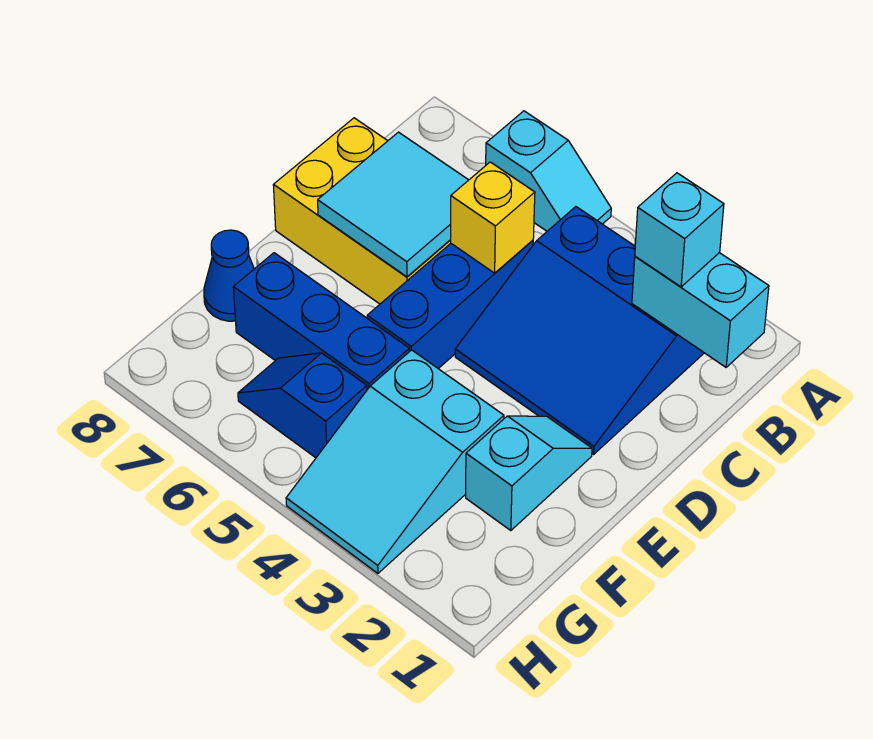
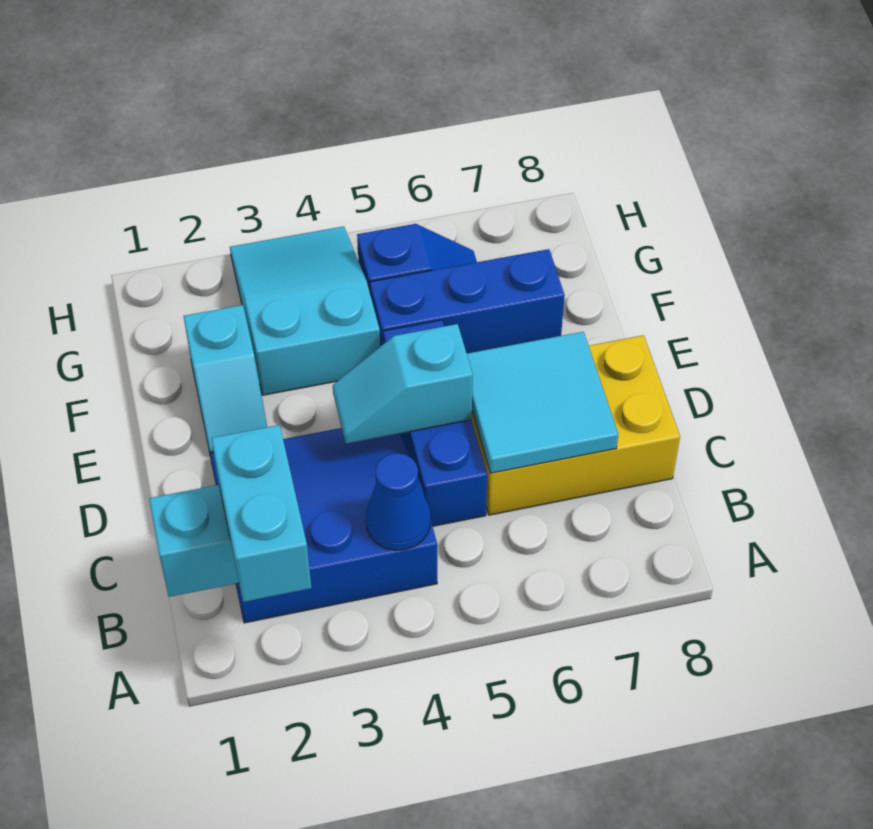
cyan slope A5:A6 level 1 top 6 -> cyan slope D4:D5 level 2 top 5
cyan brick B2 level 3 -> cyan brick A2:B2 level 3
yellow brick C5 level 2 -> none
blue cone F8 level 1 -> blue cone B4 level 2

